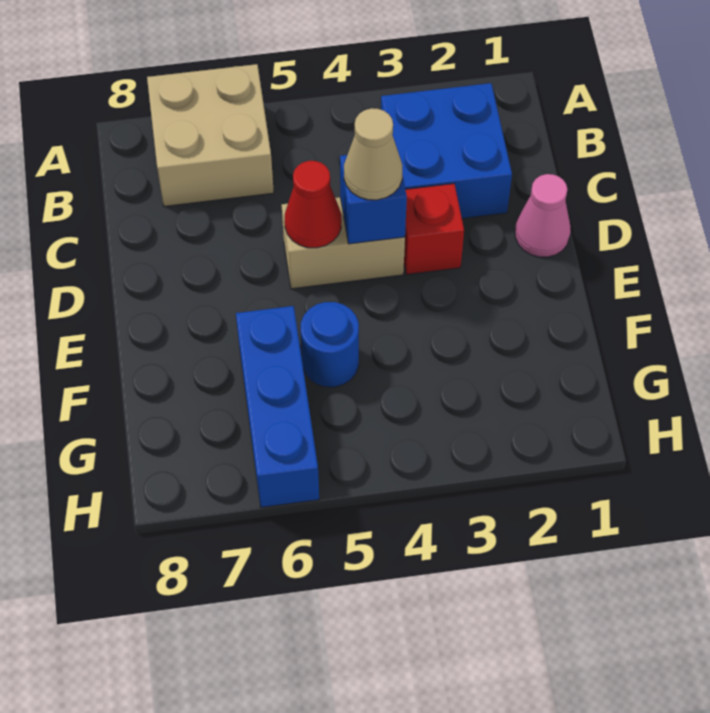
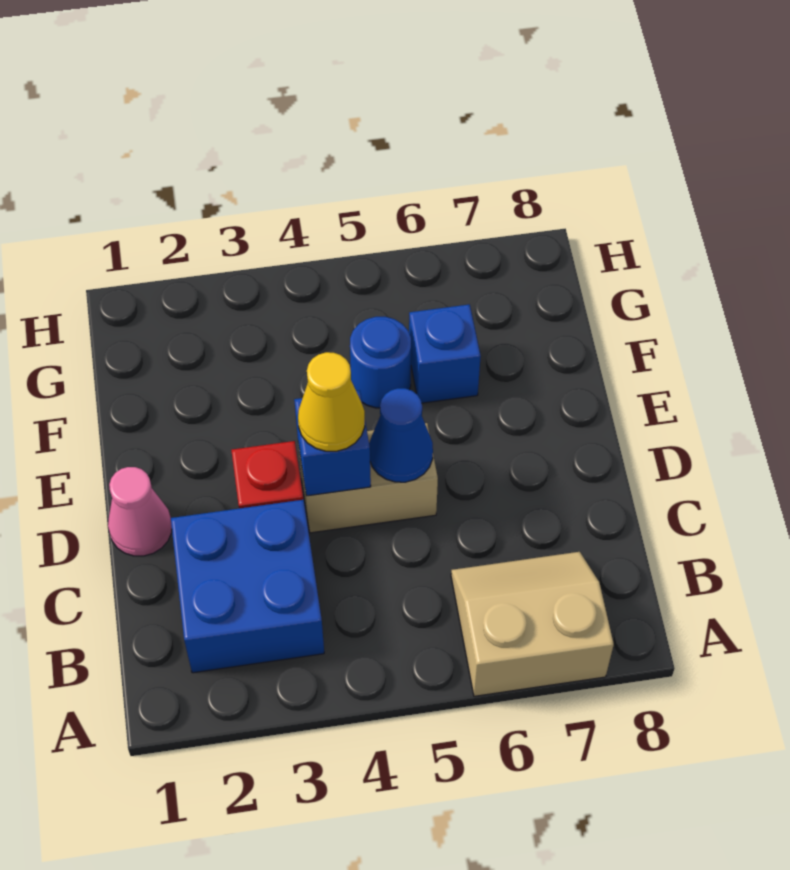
tan brick A6:B7 level 1 -> tan slope A6:B7 level 1 top A
tan cone D4 level 3 -> yellow cone D4 level 3
red cone D5 level 2 -> blue cone D5 level 2
blue brick F6:H6 level 1 -> blue brick F6 level 1

